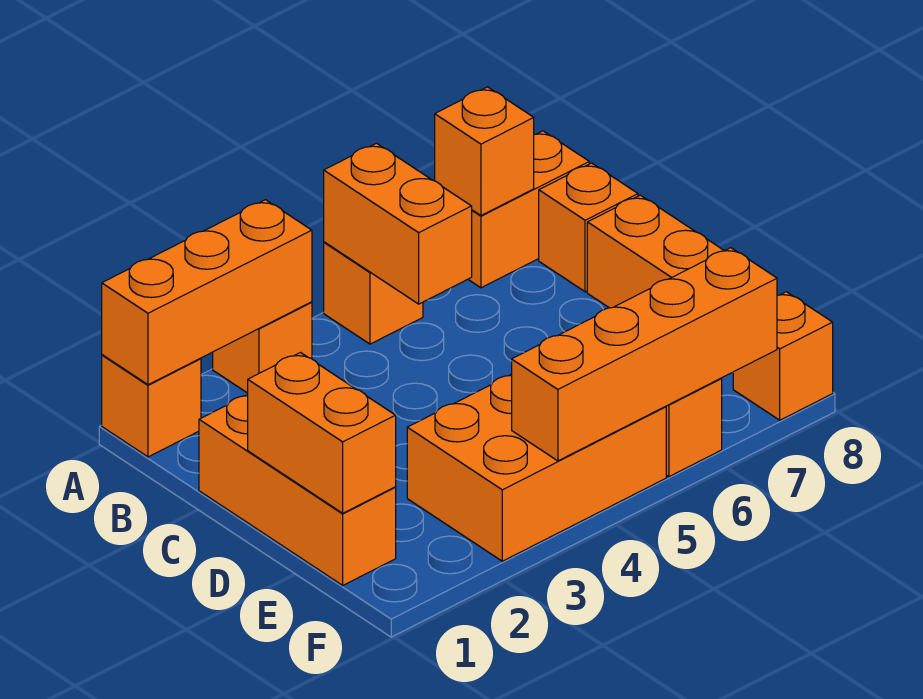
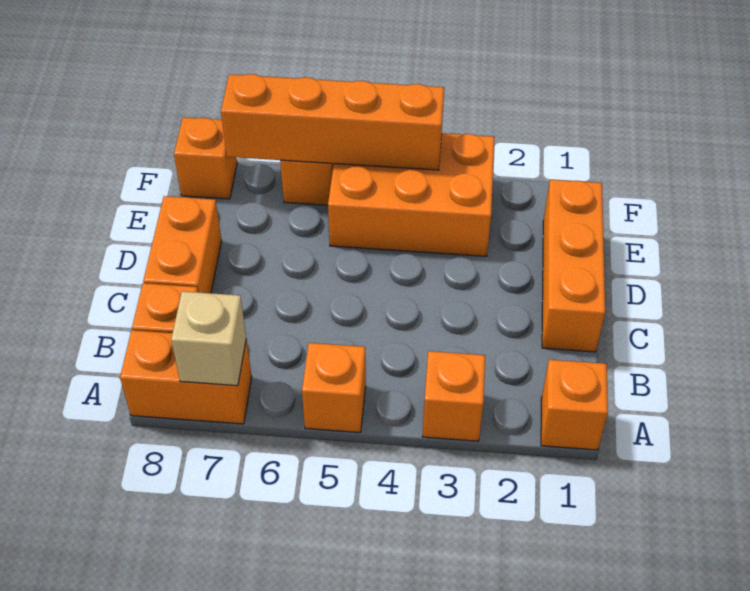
orange brick A1:A3 level 2 -> none
orange brick A5:B5 level 2 -> none
orange brick A7 level 2 -> tan brick A7 level 2
orange brick D1:E1 level 2 -> none

